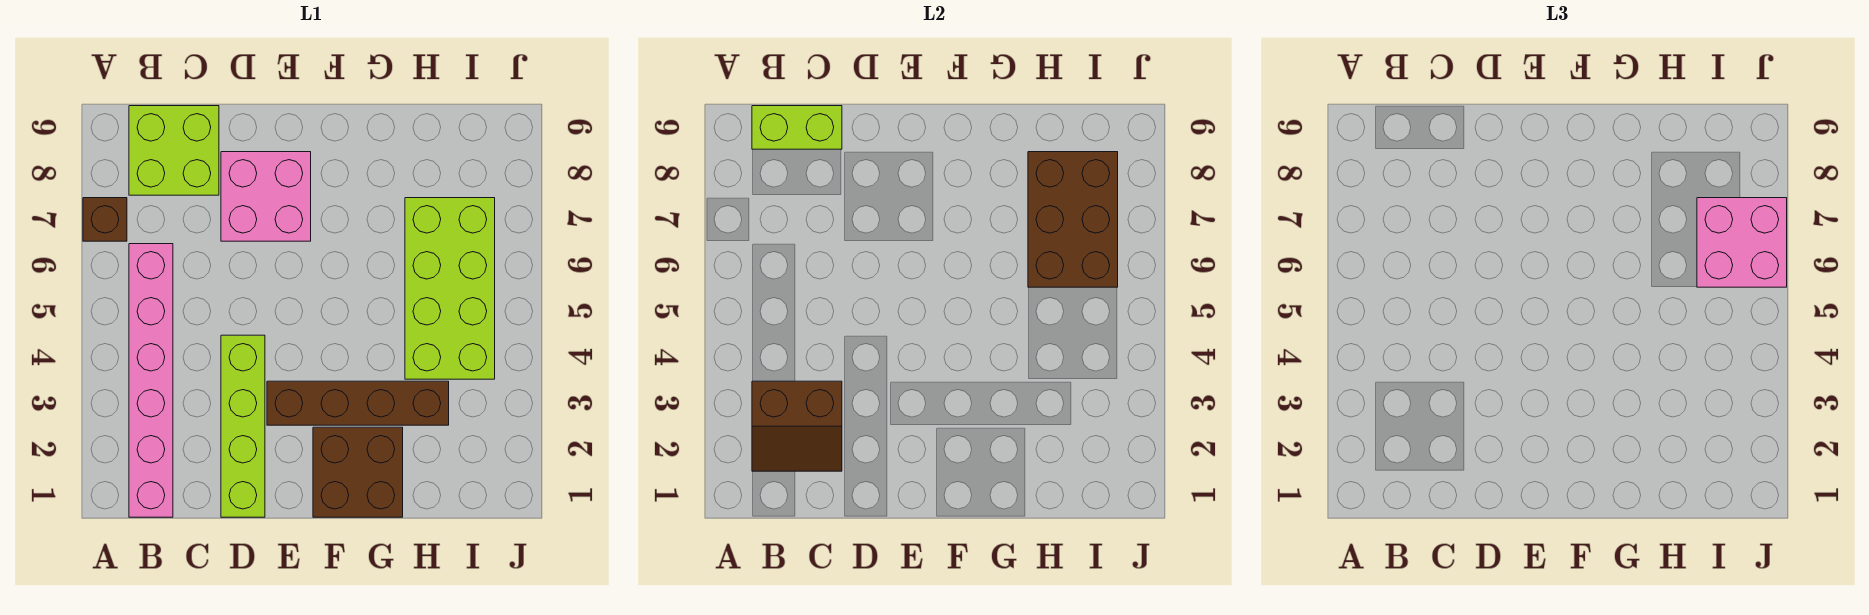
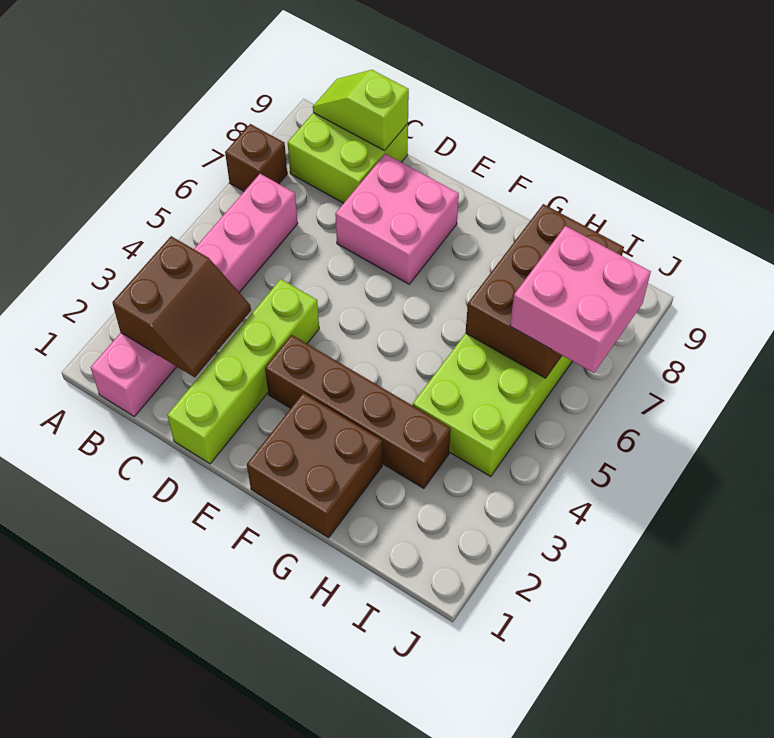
brown slope B2:C3 level 2 top 3 -> brown slope B2:C3 level 2 top B
lime brick B9:C9 level 2 -> lime slope B9:C9 level 2 top C

